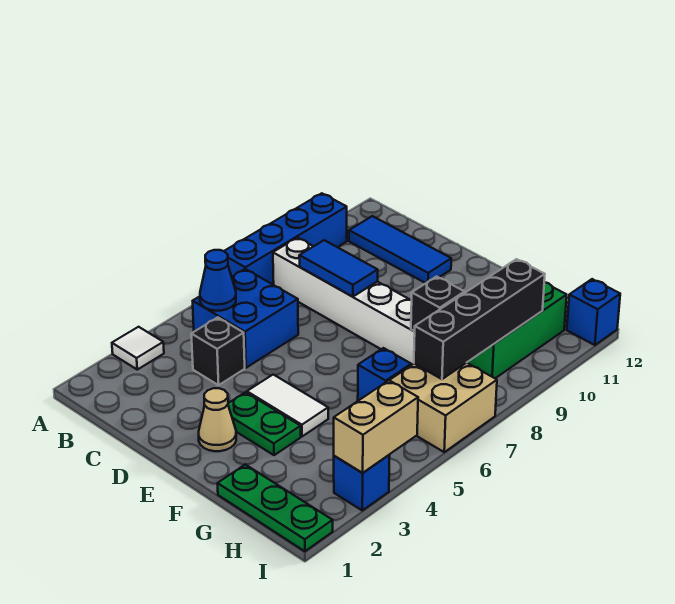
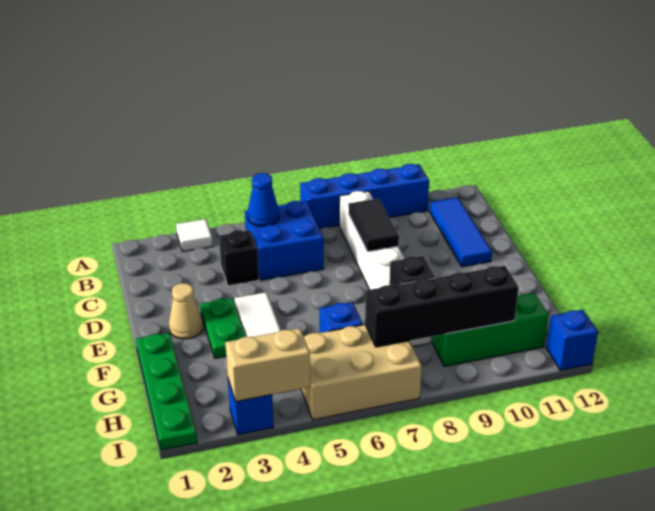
blue tile C8:D8 level 2 -> black tile C8:D8 level 2
green plate G1:I1 level 1 -> green plate F1:I1 level 1
tan brick H6:I7 level 1 -> tan brick H5:I7 level 1

